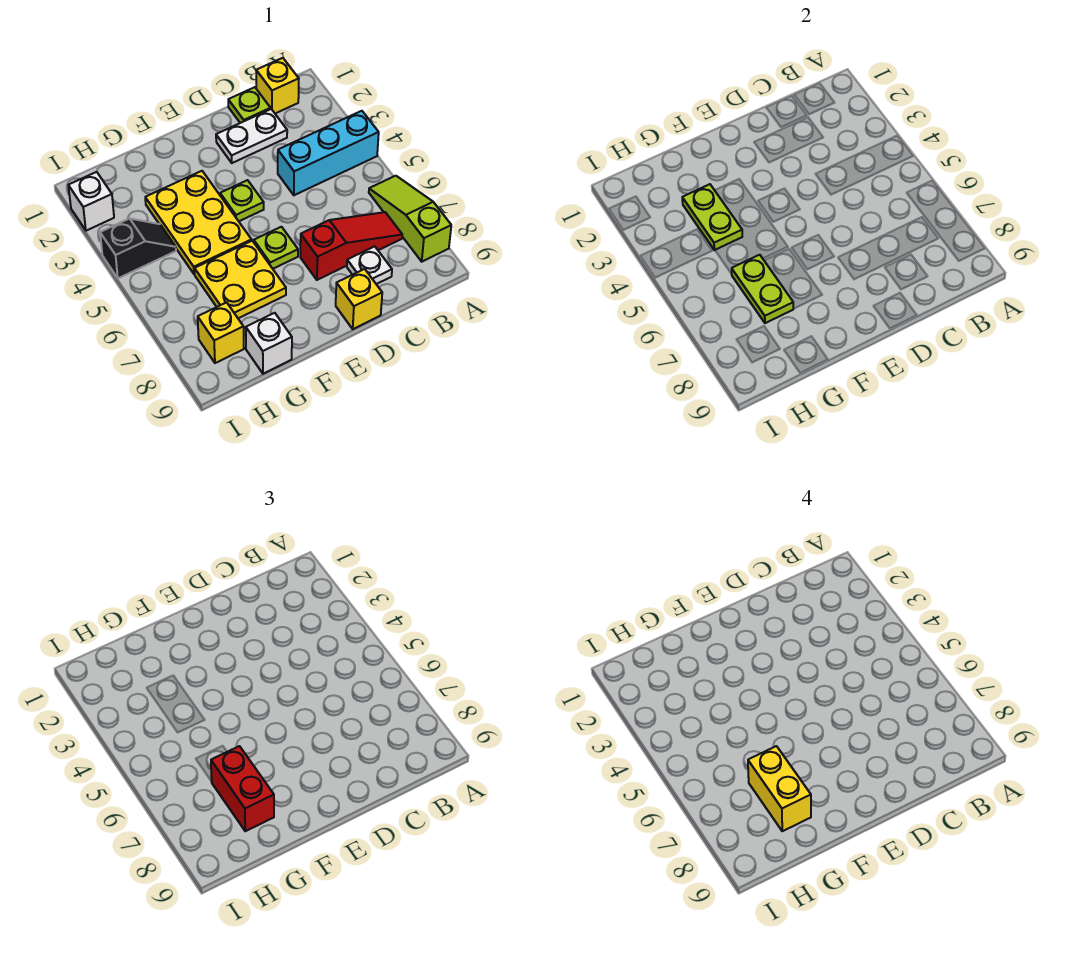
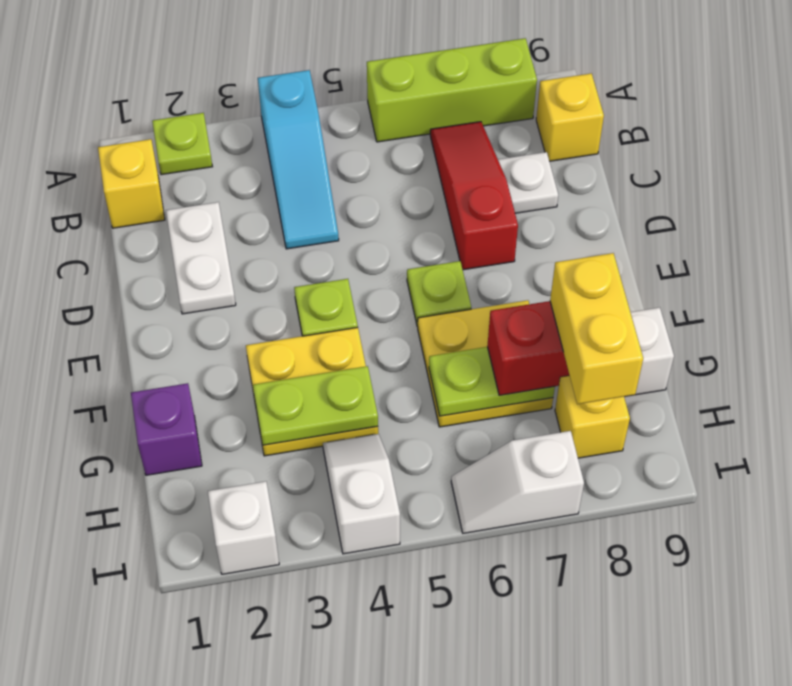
cyan brick A4:C4 level 1 -> cyan slope A4:C4 level 1 top A
lime slope A6:A8 level 1 top 8 -> lime brick A6:A8 level 1
lime plate C1 level 1 -> lime plate A2 level 1
yellow brick D9 level 1 -> yellow brick B9 level 1
yellow plate F3:G5 level 1 -> yellow plate F3:G4 level 1
none -> purple brick G1 level 1
yellow brick G7:G8 level 4 -> yellow brick G8:H8 level 4
black slope H4:I4 level 1 top I -> white slope H4:I4 level 1 top I
none -> white slope I6:I7 level 1 top 7

